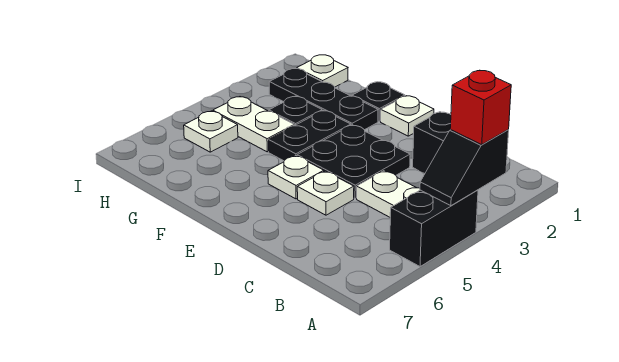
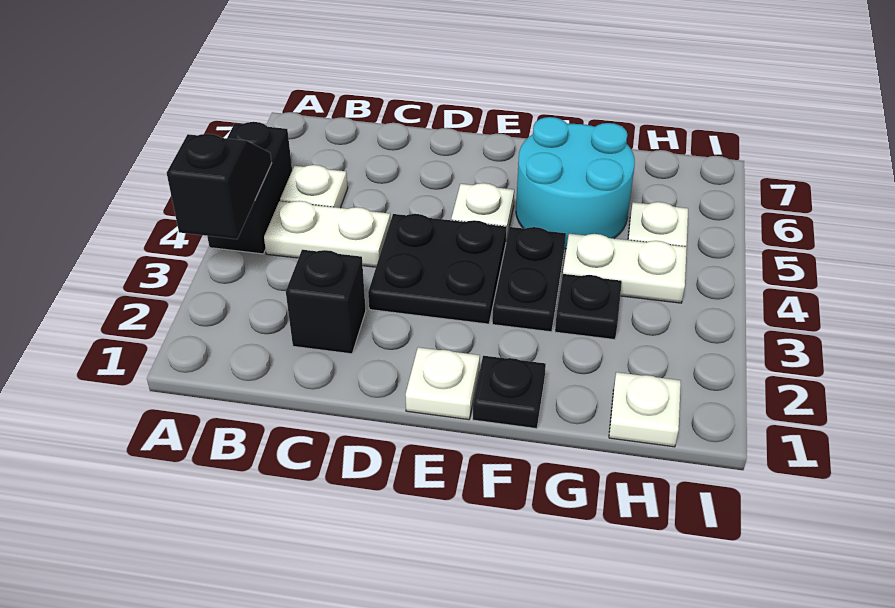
red brick A3 level 3 -> none
white plate D5 level 1 -> white plate B5 level 1
black plate F2:H2 level 1 -> none
none -> cyan round brick F5:G6 level 1

